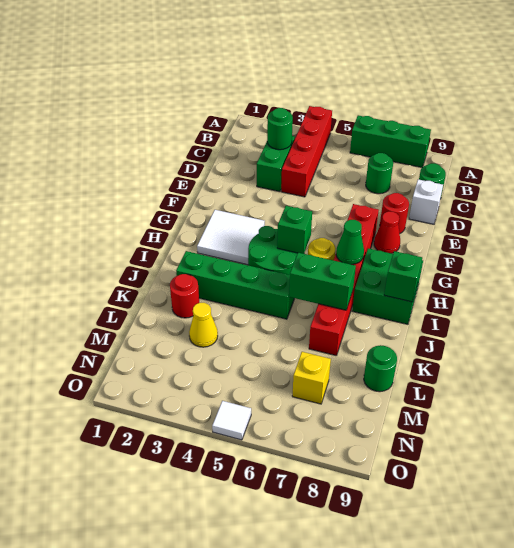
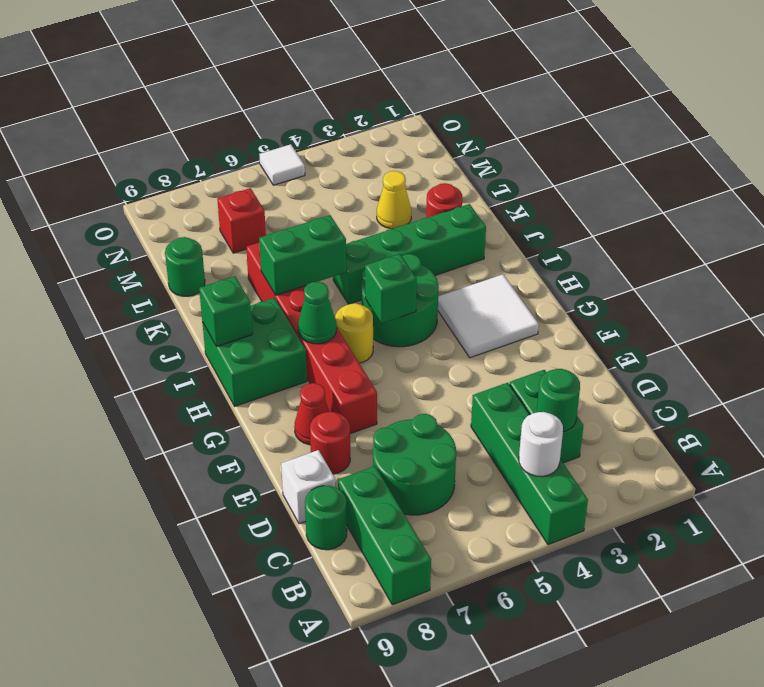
red brick A4:D4 level 1 -> green brick A4:D4 level 1
green brick A6:A8 level 1 -> green brick A8:C8 level 1
none -> white round brick B4 level 2
green round brick C7 level 1 -> green round brick C6:D7 level 1
yellow brick M7 level 1 -> red brick M7 level 1

